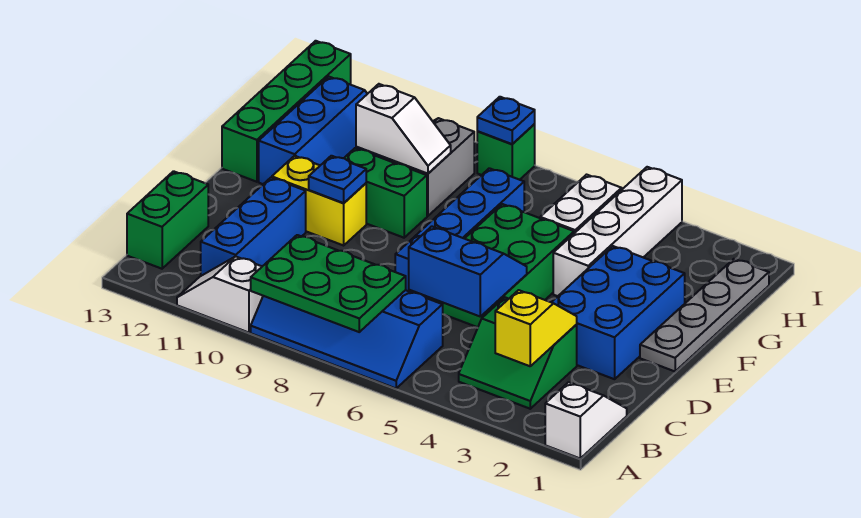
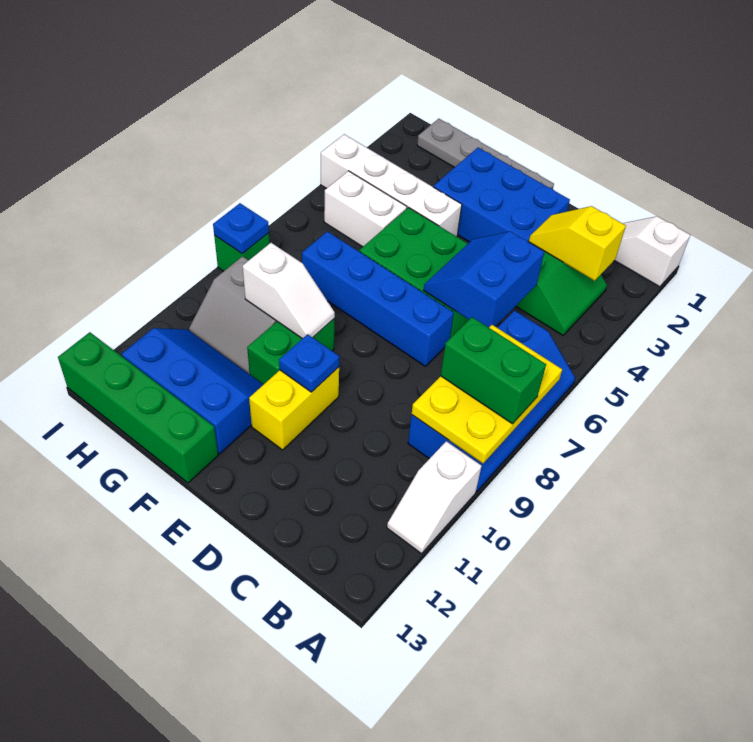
green plate A7:B9 level 2 -> yellow plate A7:B9 level 2
blue brick B11:D11 level 1 -> none
green brick B13:C13 level 1 -> green brick A8:B8 level 3
white slope G9:G10 level 2 top 10 -> white slope F9:G9 level 2 top G

